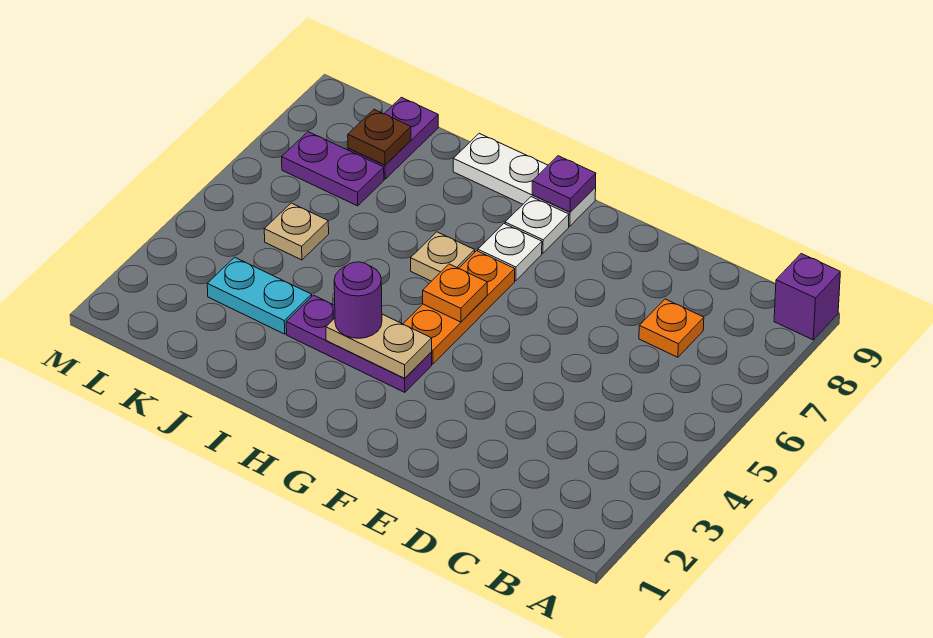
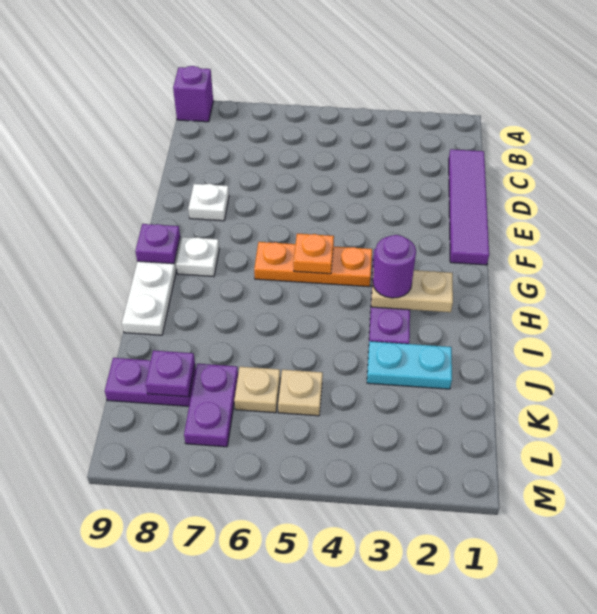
none -> purple tile C1:F1 level 1
orange plate C7 level 1 -> none
tan plate G3:H3 level 2 -> tan plate H2:H3 level 2
white plate G7 level 1 -> white plate E8 level 1
tan plate H6 level 1 -> tan plate K6 level 1
cyan plate J3:K3 level 1 -> cyan plate J2:J3 level 1
brown plate K8 level 2 -> purple plate K8 level 2

